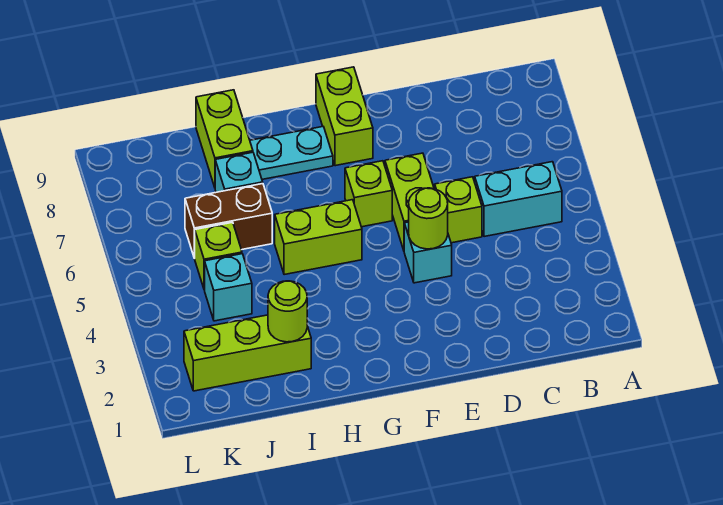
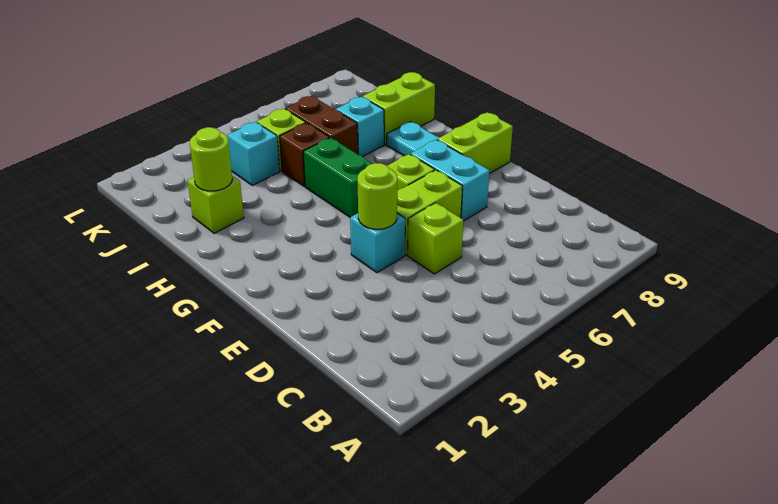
cyan brick B5:C5 level 1 -> cyan brick E7:F7 level 1
lime brick G5:H5 level 1 -> green brick G5:H5 level 1
lime brick I2:K2 level 1 -> lime brick I2 level 1
none -> brown brick I5 level 1

